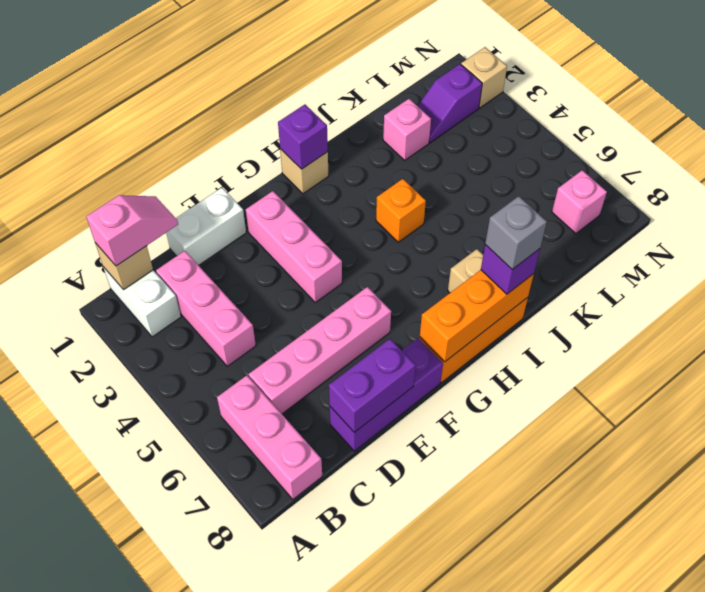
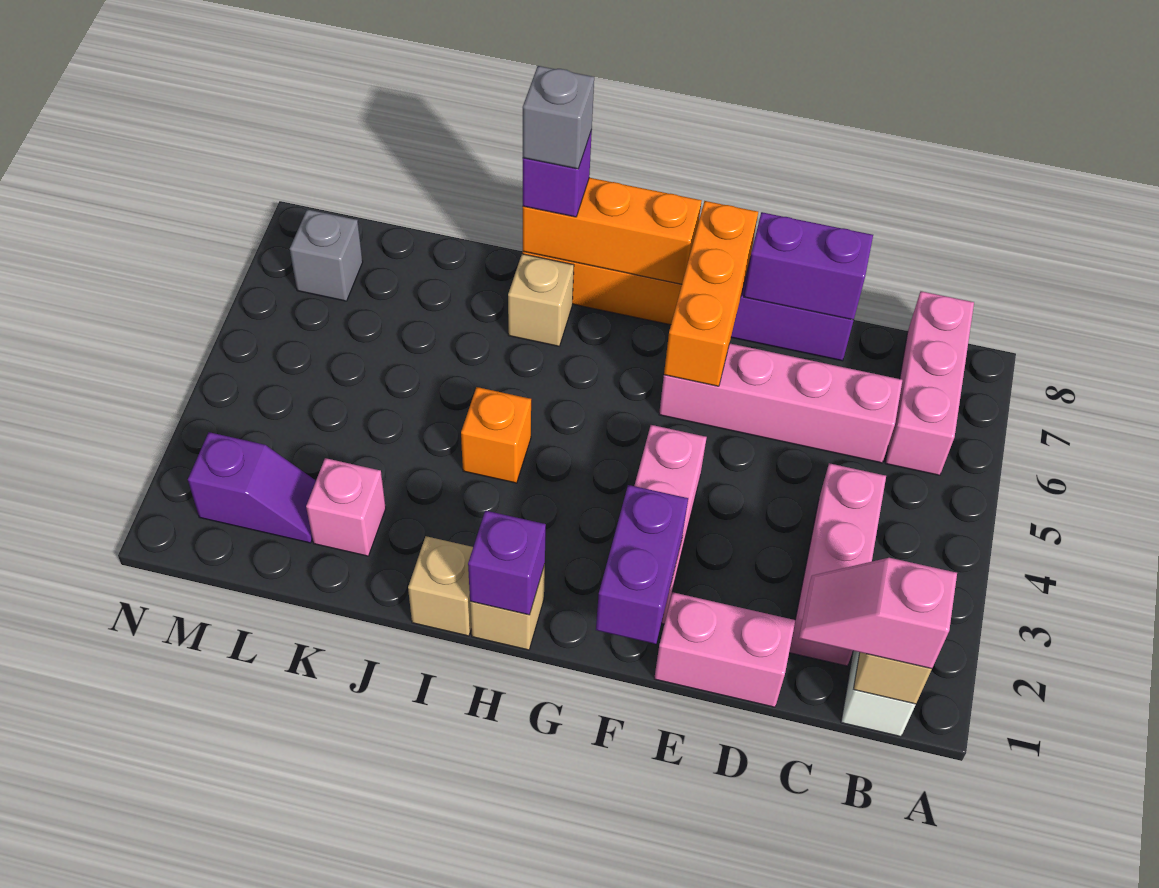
white brick D1:E1 level 1 -> pink brick D1:E1 level 1
none -> purple brick F1:F2 level 2
none -> orange brick F6:F8 level 2
pink brick M7 level 1 -> grey brick M7 level 1
tan brick N2 level 1 -> tan brick I1 level 1

